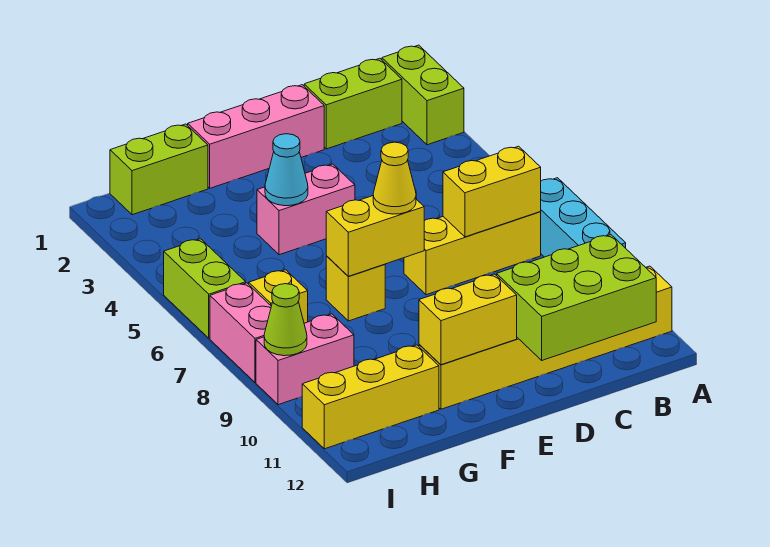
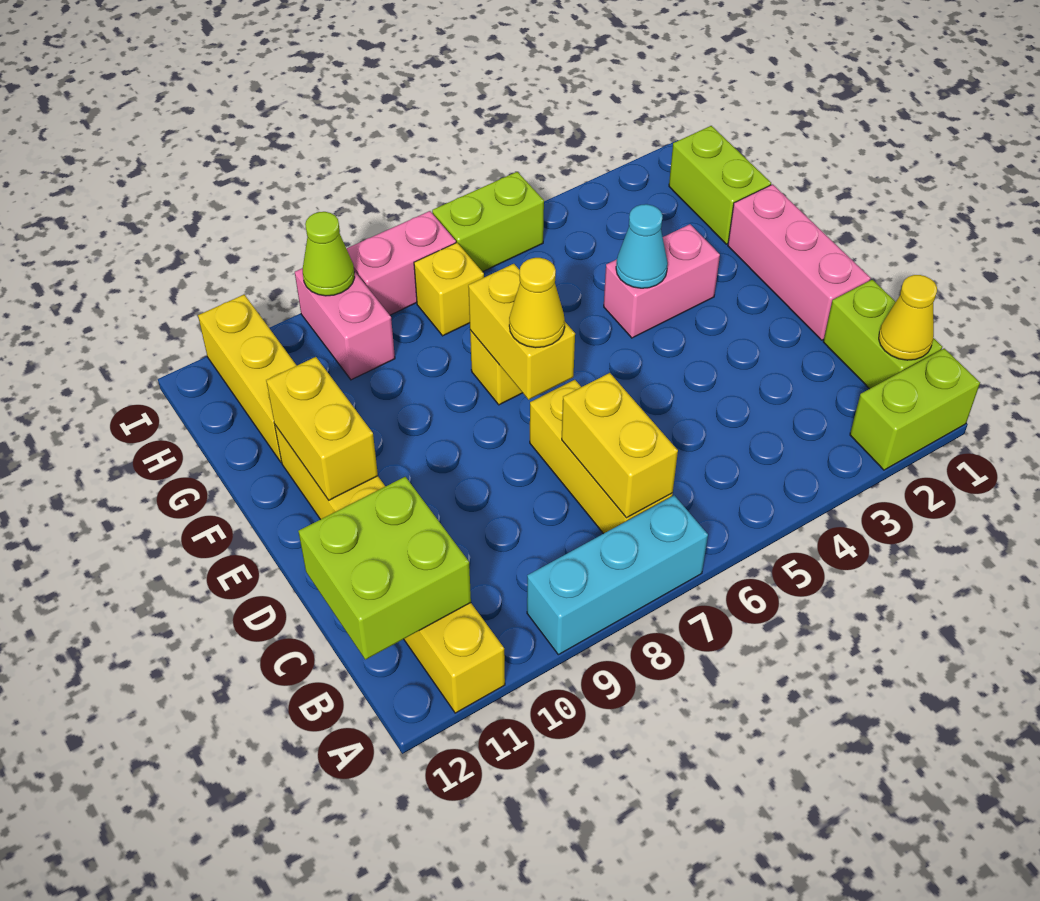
none -> yellow cone B1 level 2
lime brick B11:D12 level 2 -> lime brick B11:C12 level 2
pink brick E4:F4 level 1 -> pink brick F3:F4 level 1

